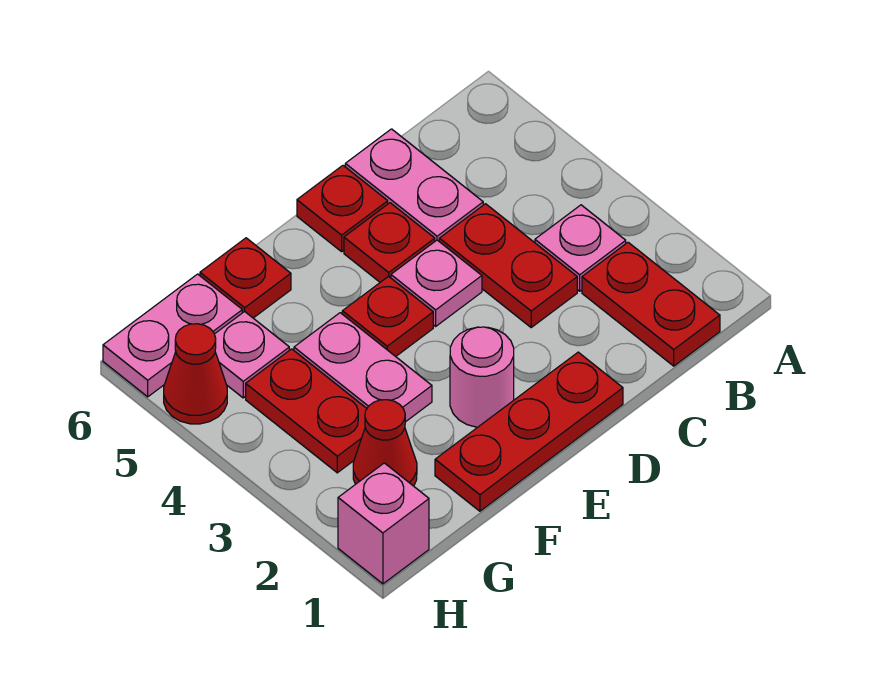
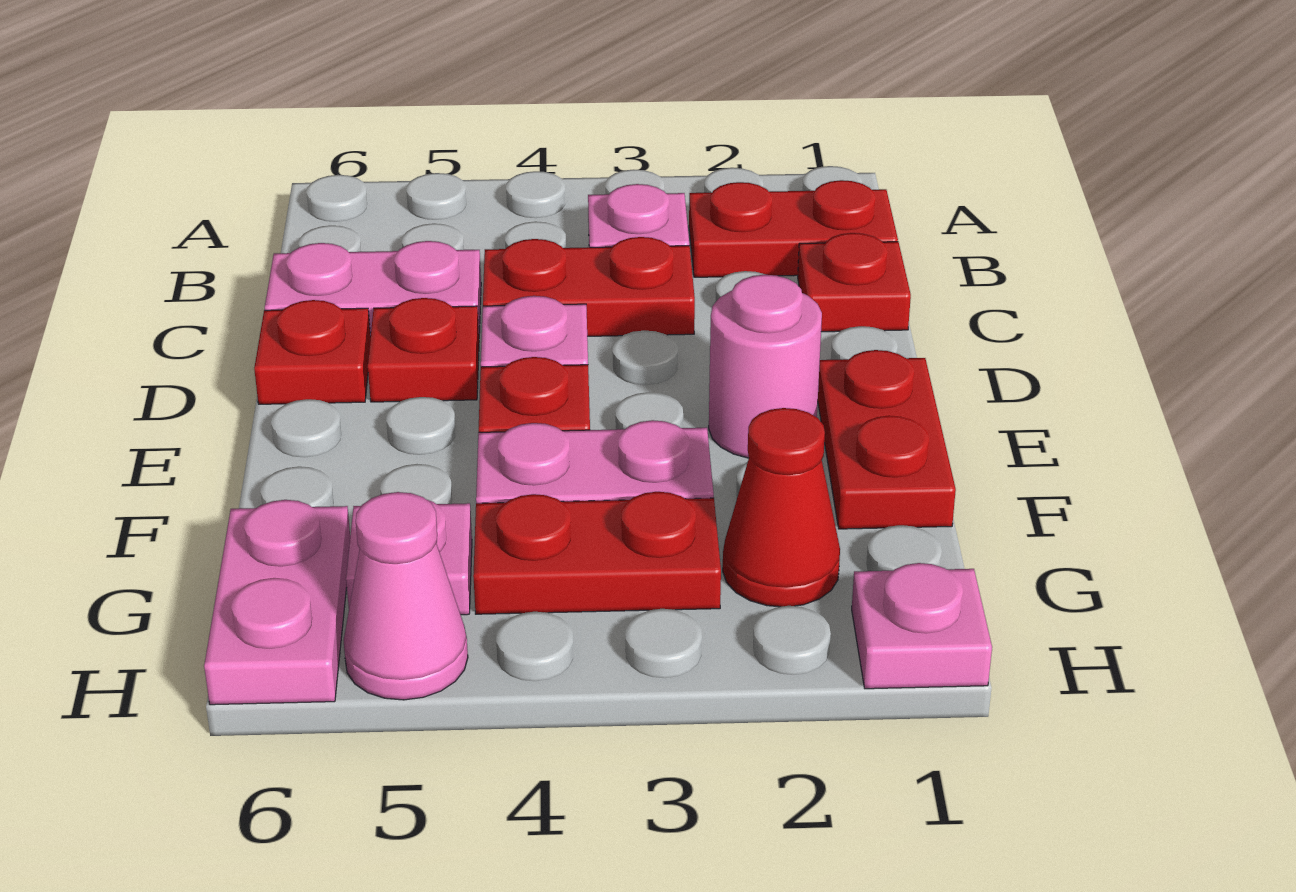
red plate D1:F1 level 1 -> red plate E1:F1 level 1
red plate F6 level 1 -> red plate C1 level 1
pink brick H1 level 1 -> pink plate H1 level 1
red cone H5 level 1 -> pink cone H5 level 1

